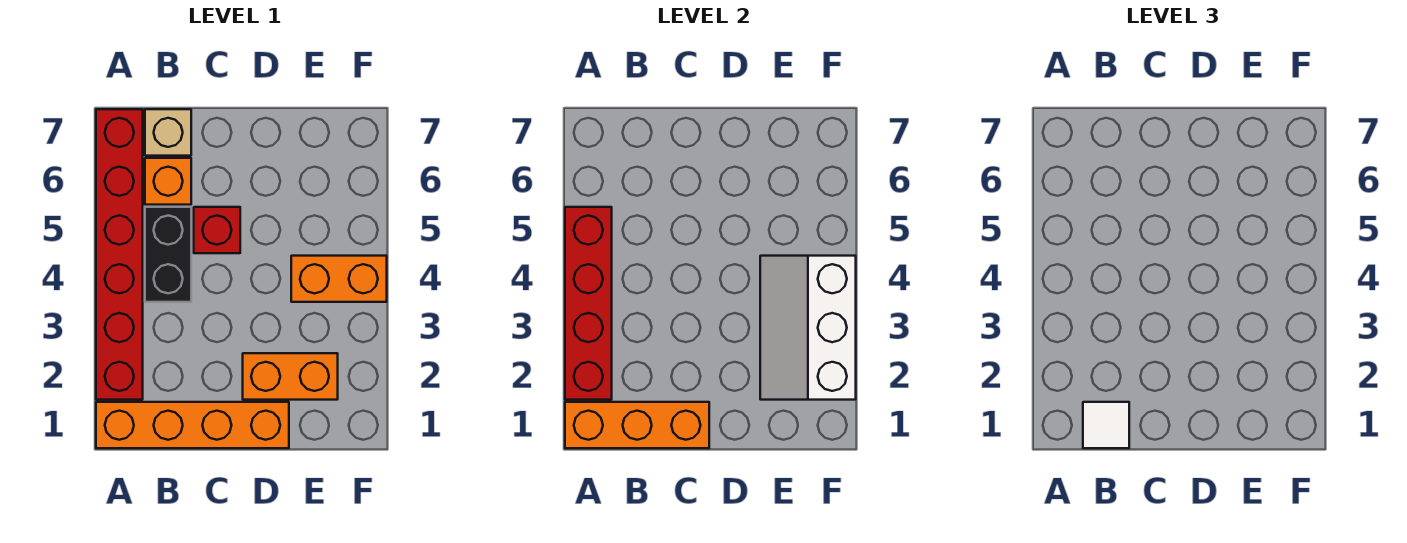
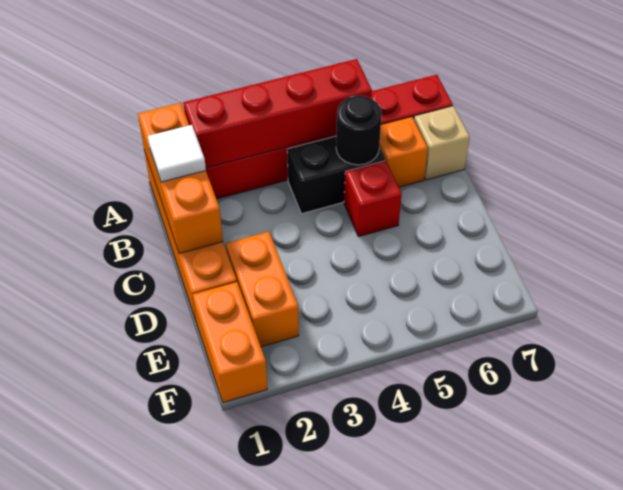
none -> black round brick B5 level 2
white slope E2:F4 level 2 top F -> none
orange brick E4:F4 level 1 -> orange brick E1:F1 level 1

